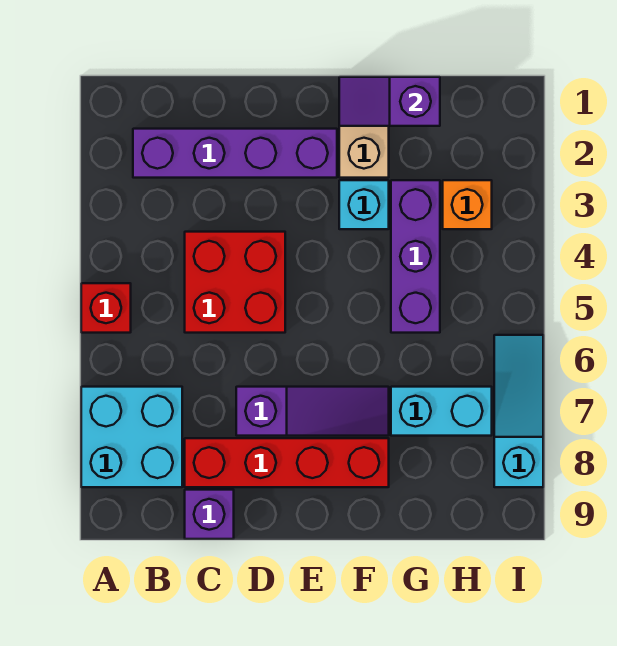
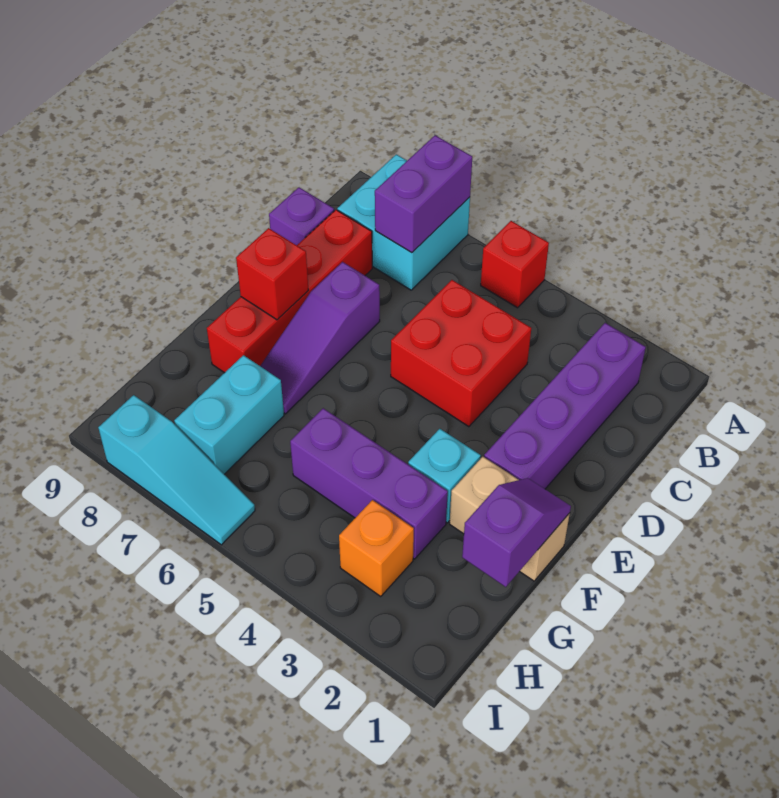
none -> purple brick A7:B7 level 2
none -> red brick E8 level 2

